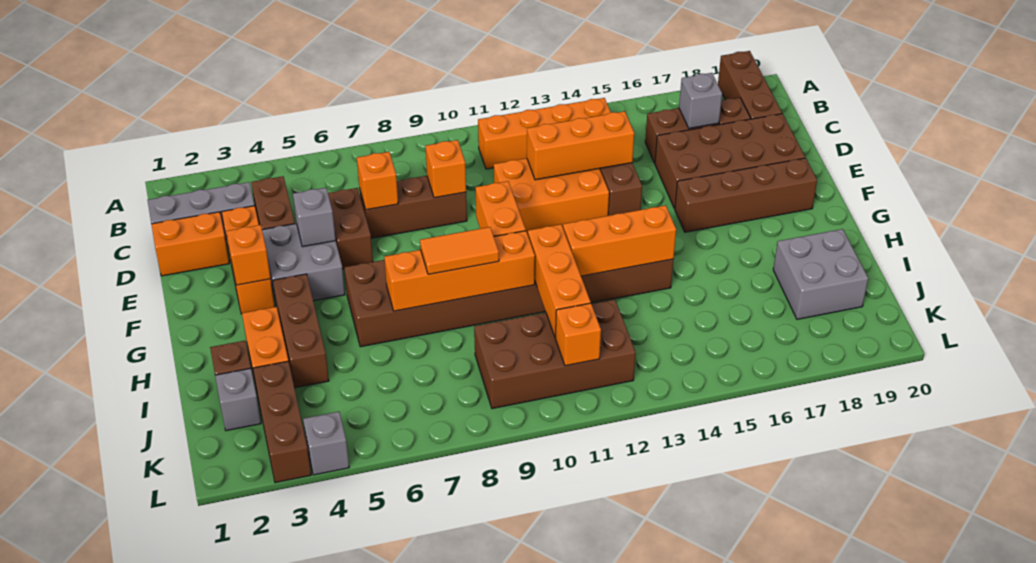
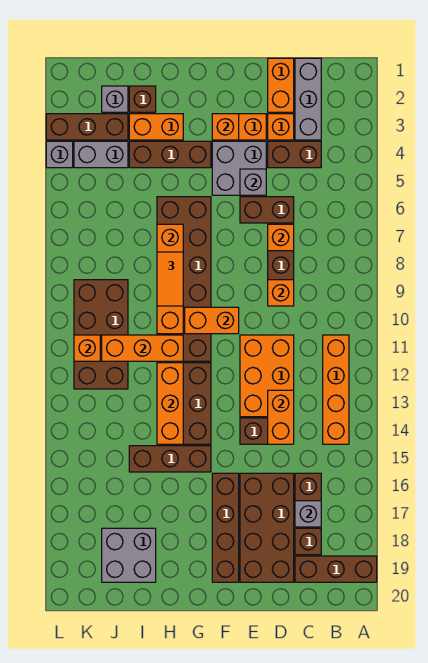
orange brick D12:D14 level 2 -> orange brick D13:D14 level 2
none -> brown brick G15:I15 level 1
none -> grey brick J4:K4 level 1

